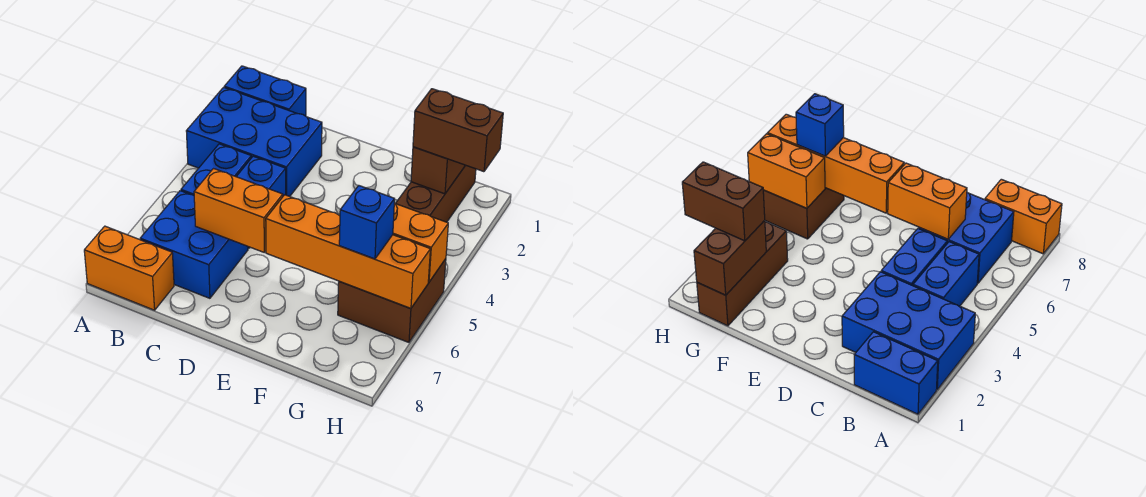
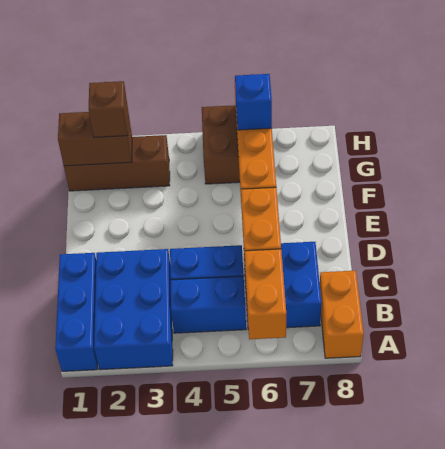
blue brick A1:B1 level 1 -> blue brick A1:C1 level 1
brown brick G2:H2 level 3 -> brown brick G2 level 3
orange brick G5:H5 level 2 -> orange brick A6:B6 level 2

